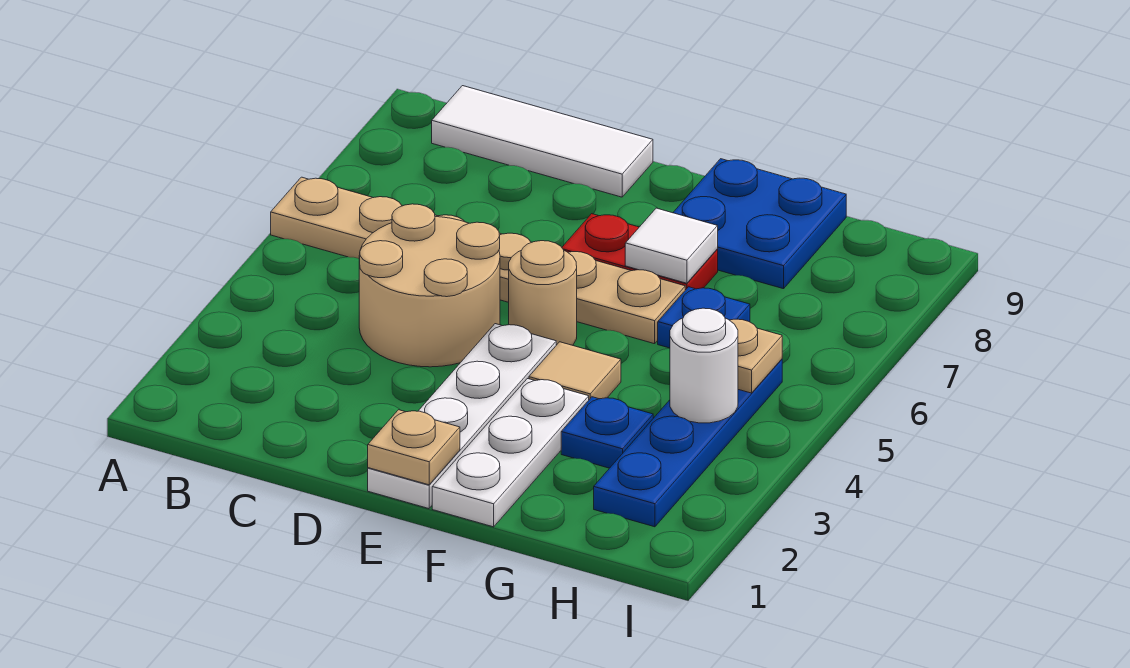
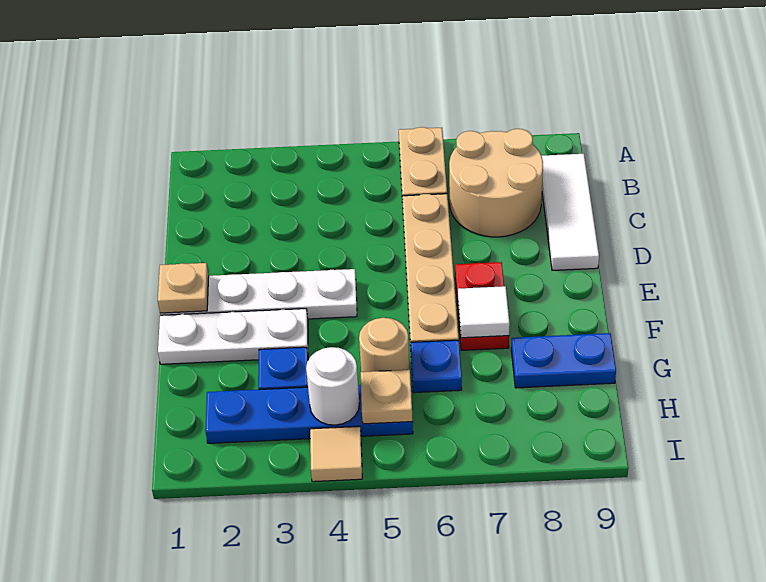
tan round brick C4:D5 level 1 -> tan round brick B7:C8 level 1
tan round brick E5 level 1 -> tan round brick G5 level 1
tan tile F4 level 1 -> tan tile I4 level 1
blue plate F8:G9 level 1 -> blue plate G8:G9 level 1

